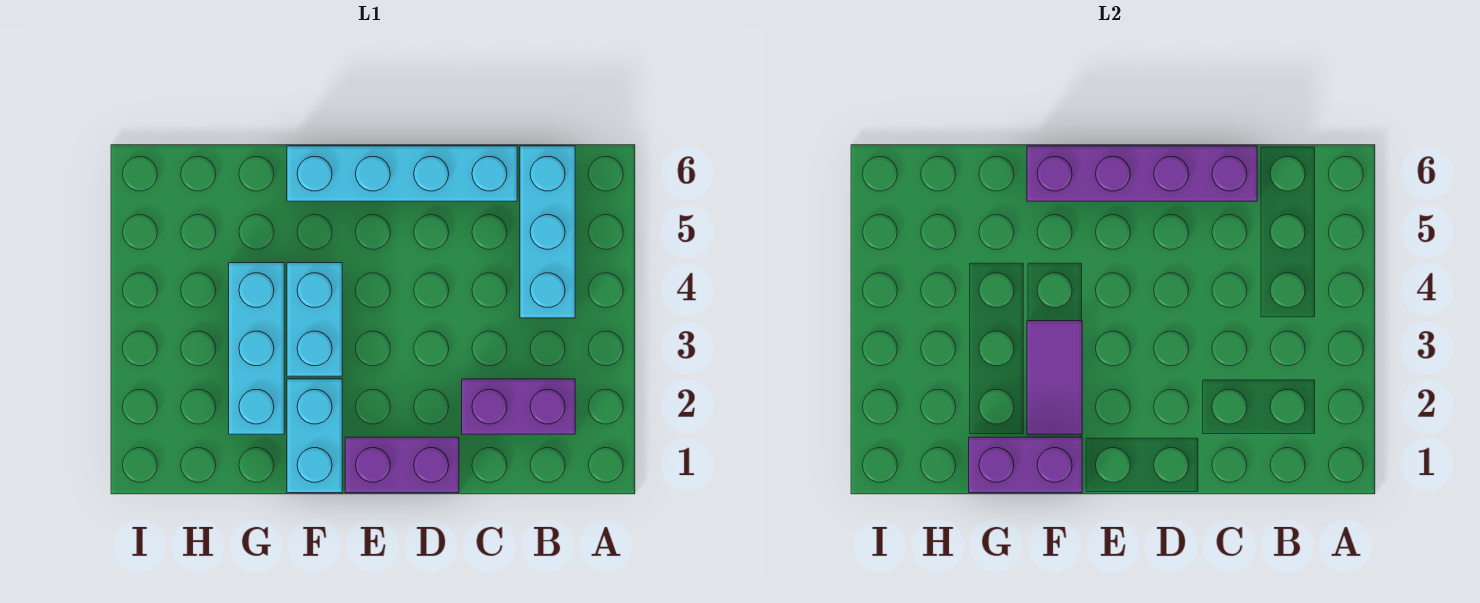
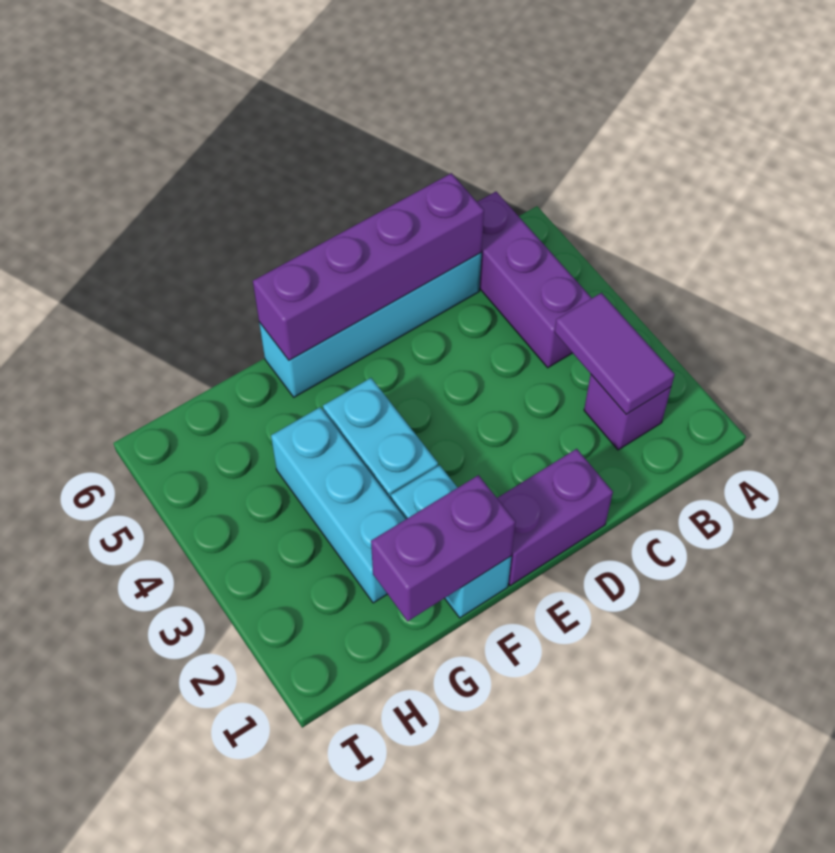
purple brick B2:C2 level 1 -> purple brick B2 level 1
cyan brick B4:B6 level 1 -> purple brick B4:B6 level 1
purple tile F2:F3 level 2 -> purple tile B2:B3 level 2

